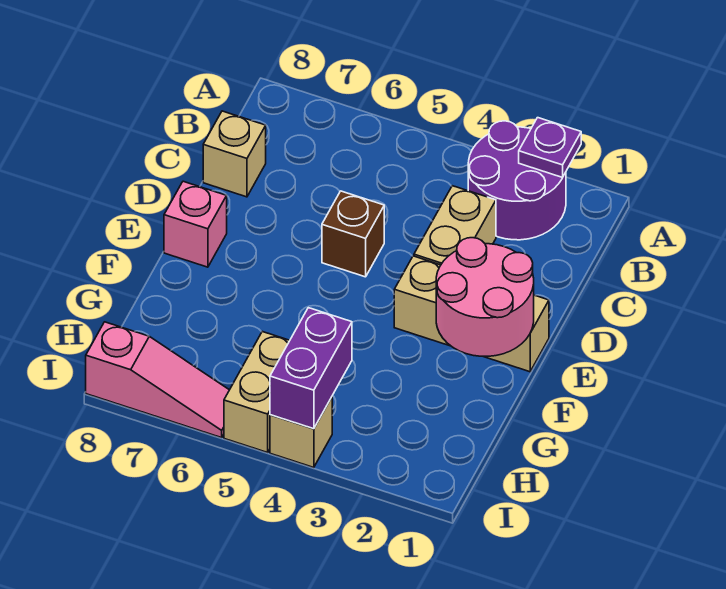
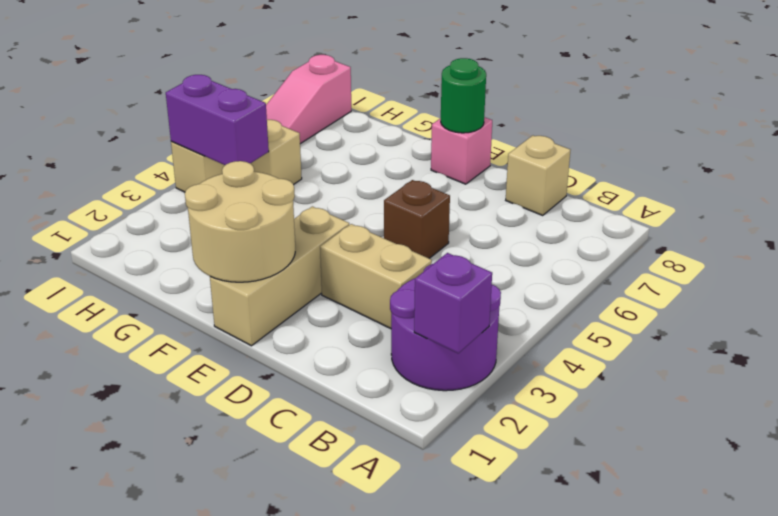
purple plate A2 level 2 -> purple brick A2 level 2
pink round brick E1:F2 level 2 -> tan round brick E1:F2 level 2
none -> green round brick E8 level 2

